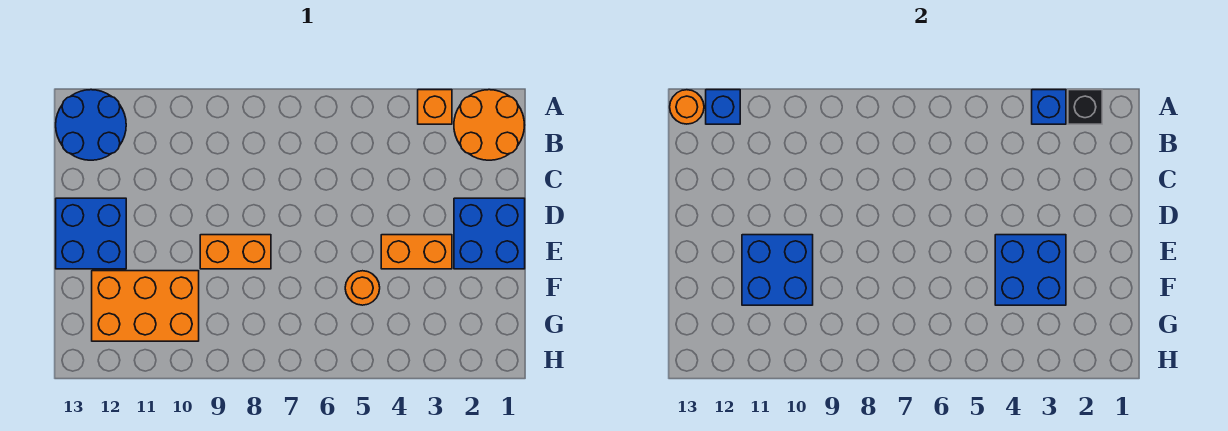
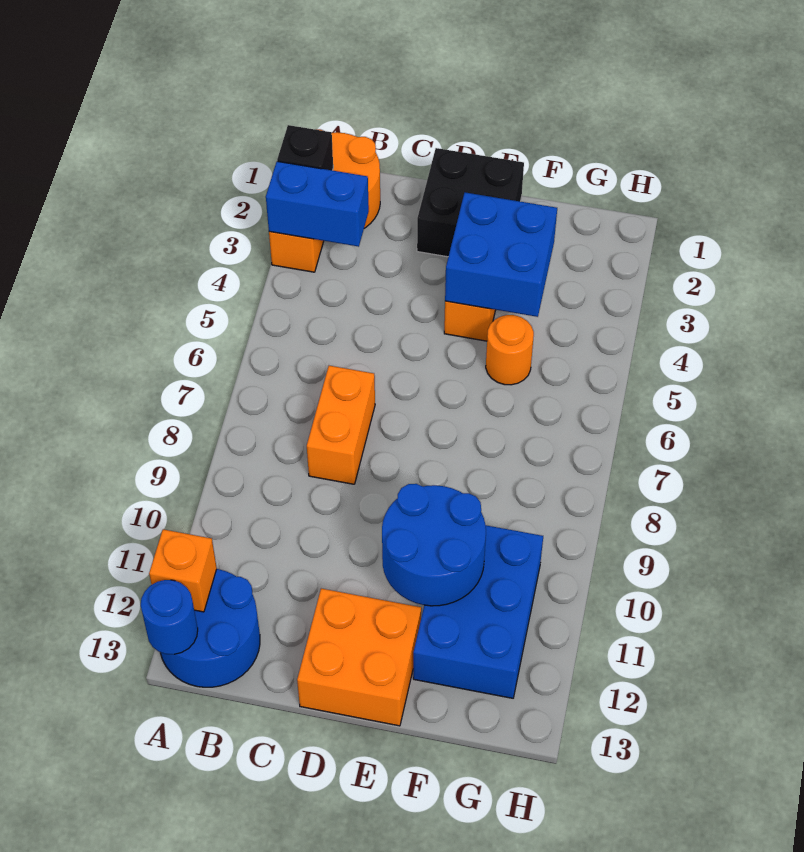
blue brick A3 level 2 -> blue brick A3:B3 level 2
blue brick A12 level 2 -> orange brick A12 level 2
orange round brick A13 level 2 -> blue round brick A13 level 2
blue brick D1:E2 level 1 -> black brick D1:E2 level 1
blue brick D12:E13 level 1 -> orange brick D12:E13 level 1
orange brick E8:E9 level 1 -> orange brick C7:C8 level 1
blue brick E10:F11 level 2 -> blue round brick E10:F11 level 2
orange brick F10:G12 level 1 -> blue brick F10:G12 level 1

